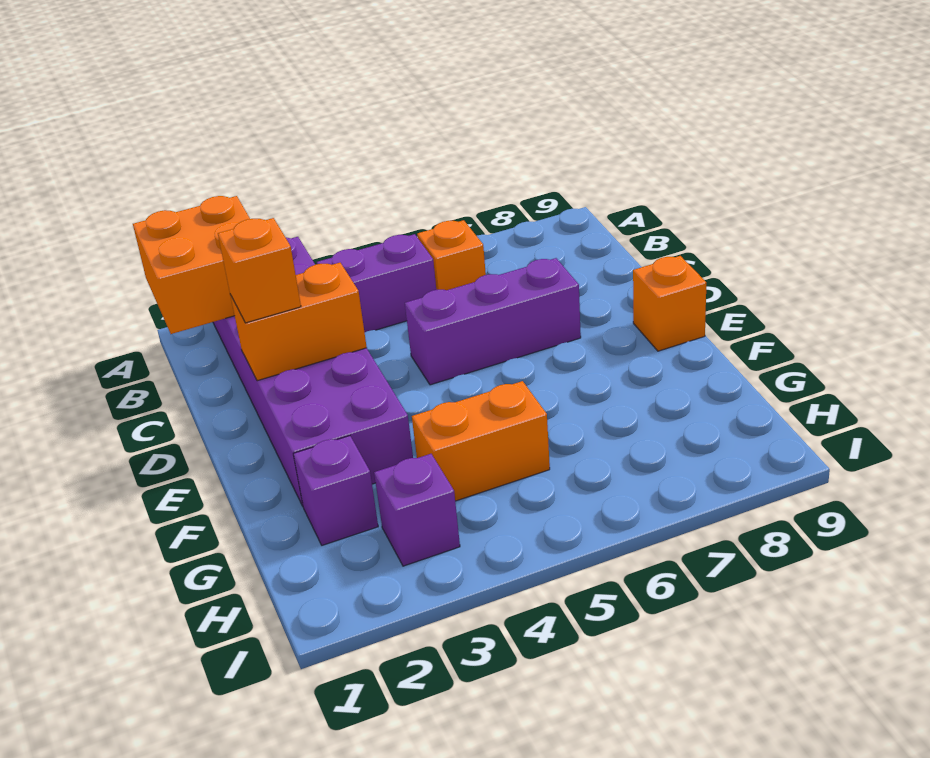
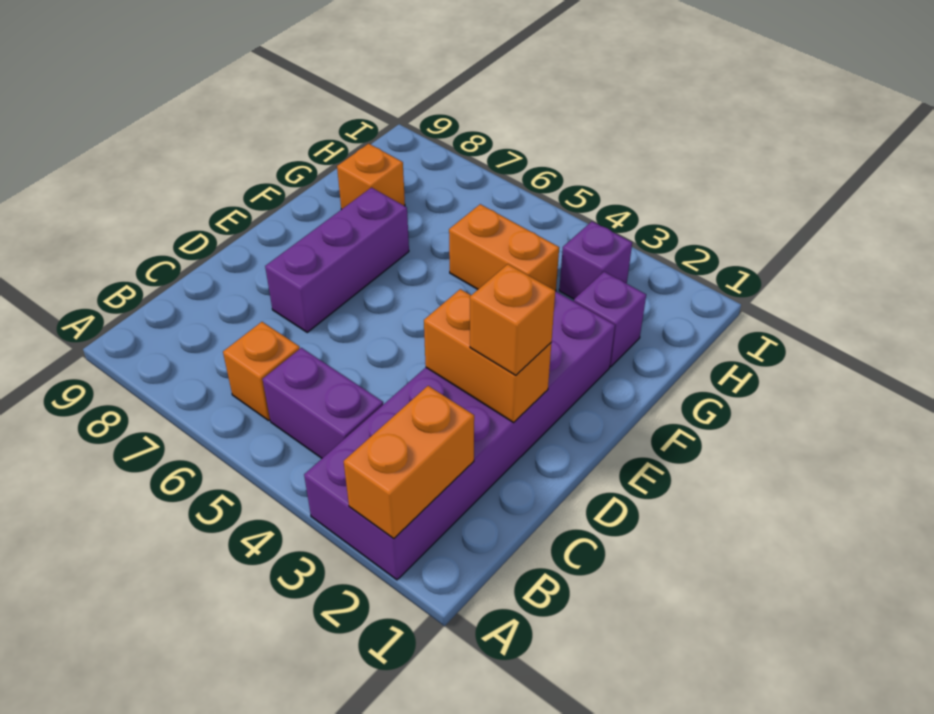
orange brick A1:B2 level 2 -> orange brick A2:B2 level 2
purple brick D5:D7 level 1 -> purple brick D7:F7 level 1
orange brick E9 level 1 -> orange brick G8 level 1

